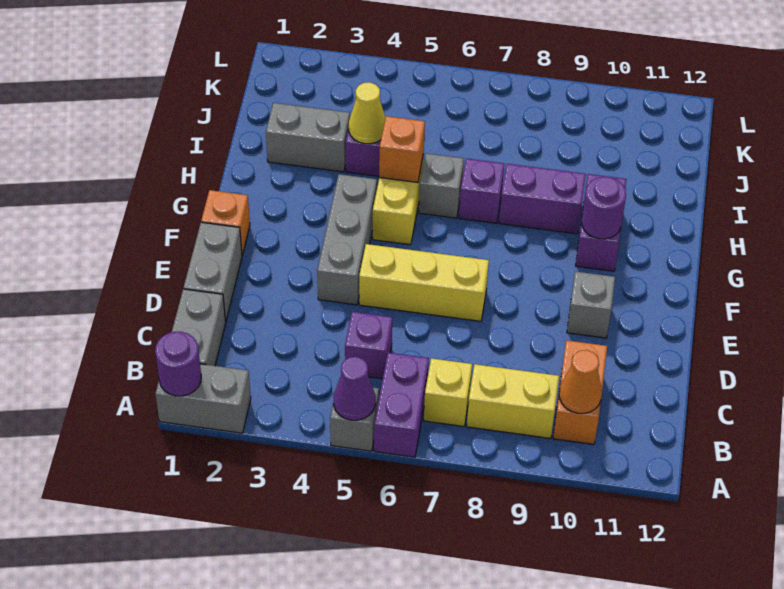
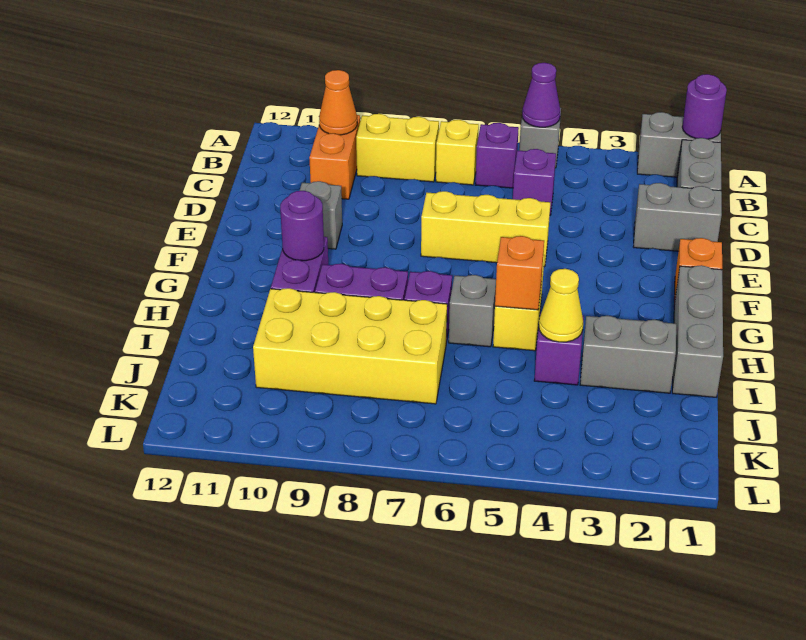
purple brick A6:B6 level 1 -> purple brick B6 level 1
grey brick D1:E1 level 1 -> grey brick D1:D2 level 1
grey brick E4:G4 level 1 -> grey brick G1:I1 level 1
none -> yellow brick I7:J10 level 1

